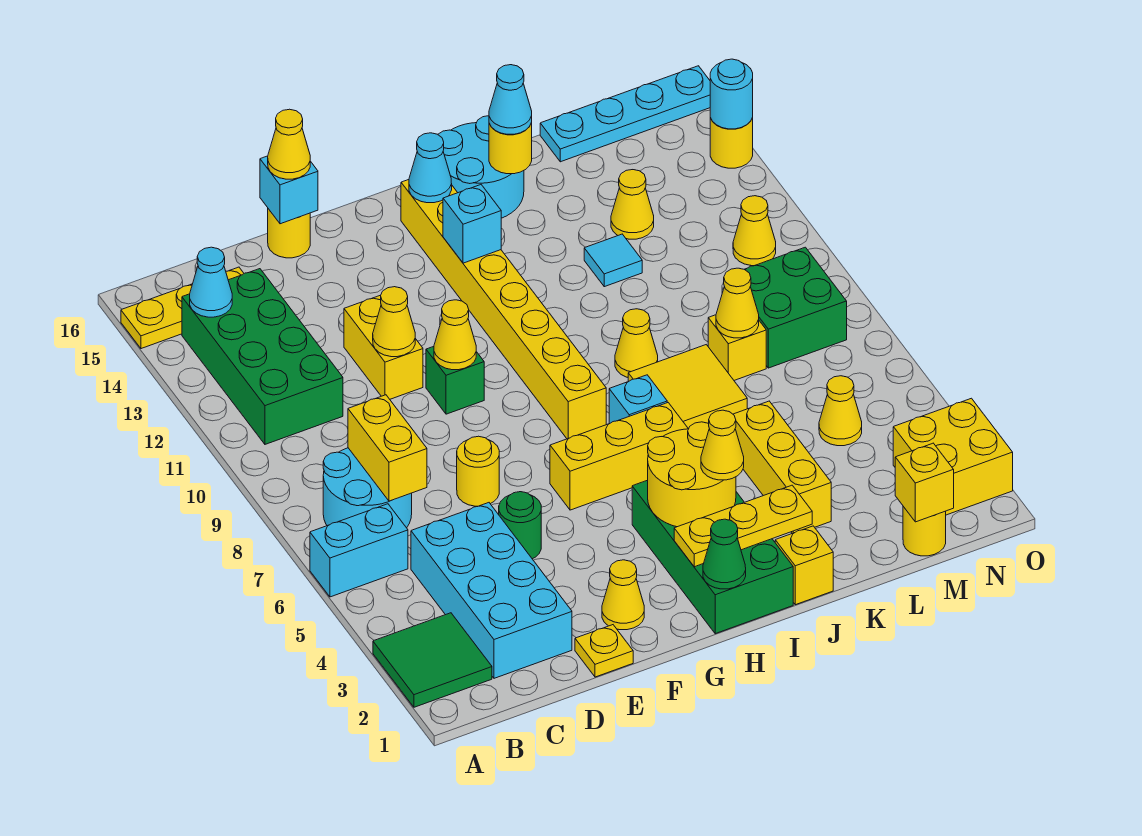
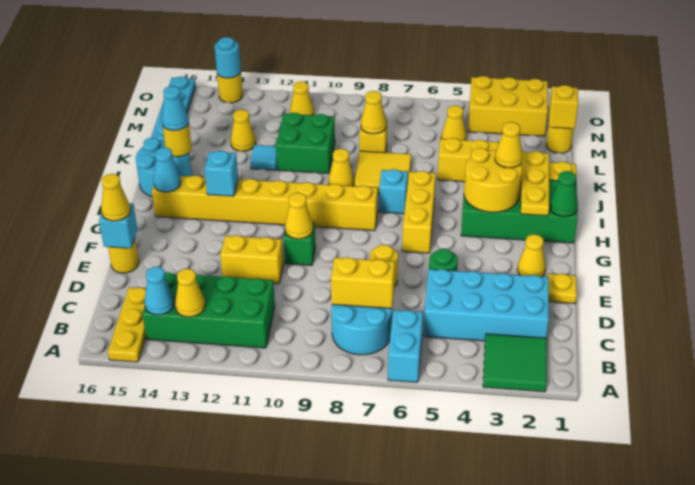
yellow cone E11 level 2 -> yellow cone B13 level 2
green brick M8:N9 level 1 -> green brick K10:L11 level 1
yellow brick N2:O3 level 1 -> yellow brick N2:O4 level 1

